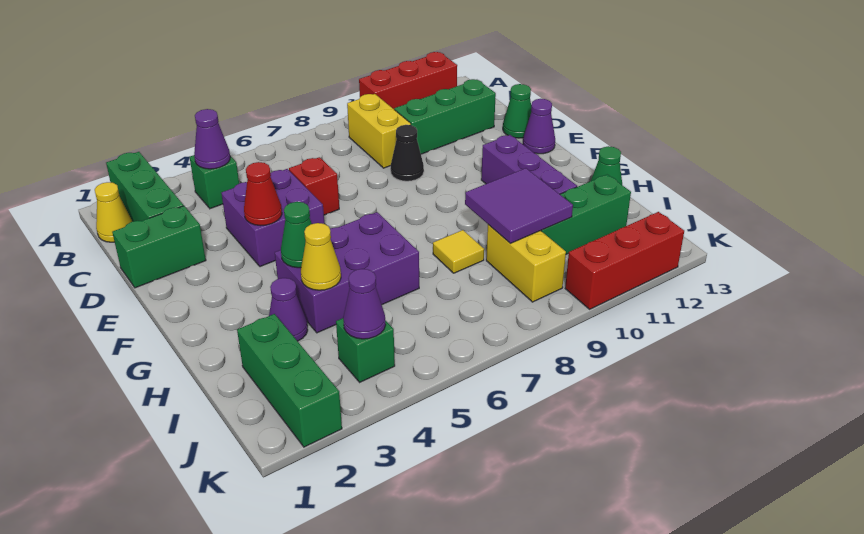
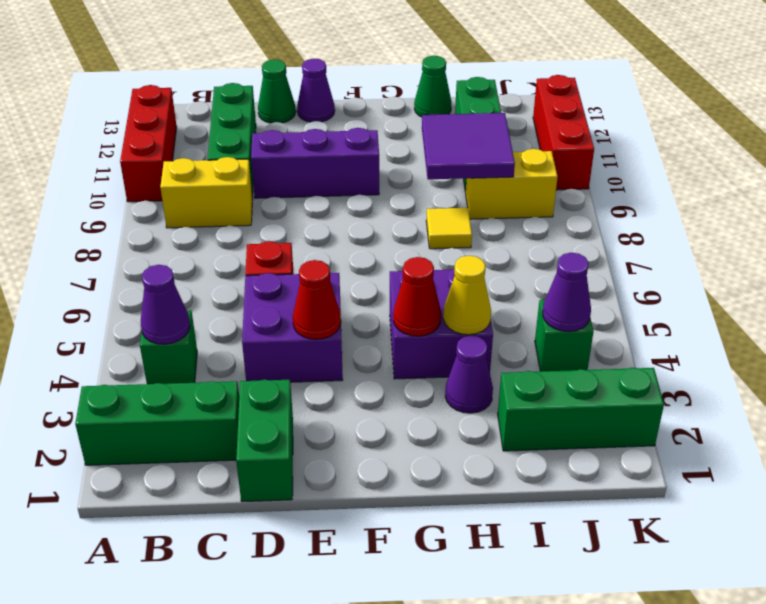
yellow cone B1 level 1 -> none
black cone D9 level 1 -> none
purple brick F11:H11 level 1 -> purple brick D10:F10 level 1
purple brick G4:H6 level 1 -> purple brick G4:H5 level 1
green cone G4 level 2 -> red cone G4 level 2

